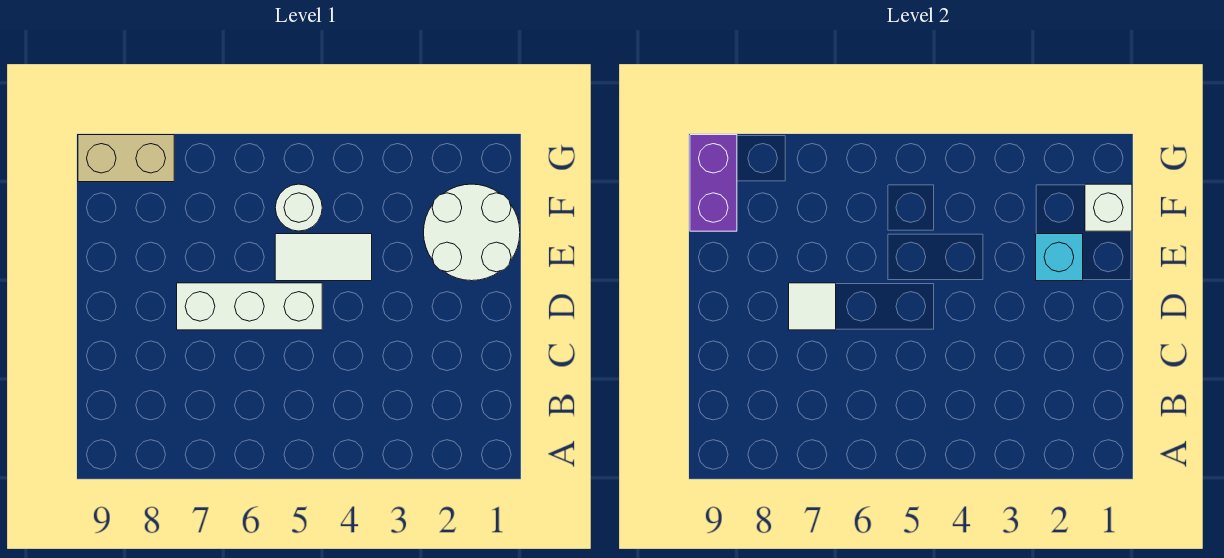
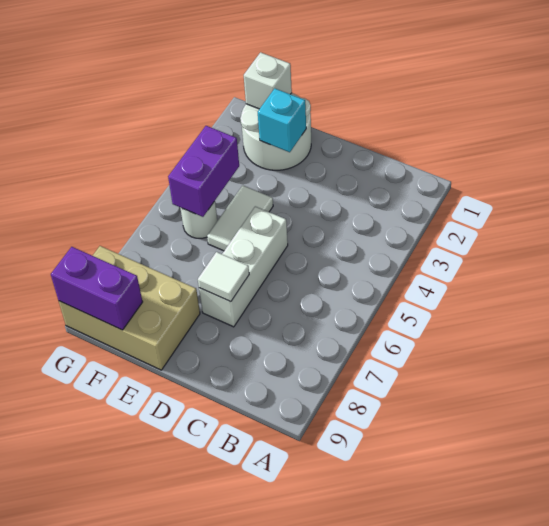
none -> purple brick F4:F5 level 2
tan brick G8:G9 level 1 -> tan brick E8:G9 level 1

